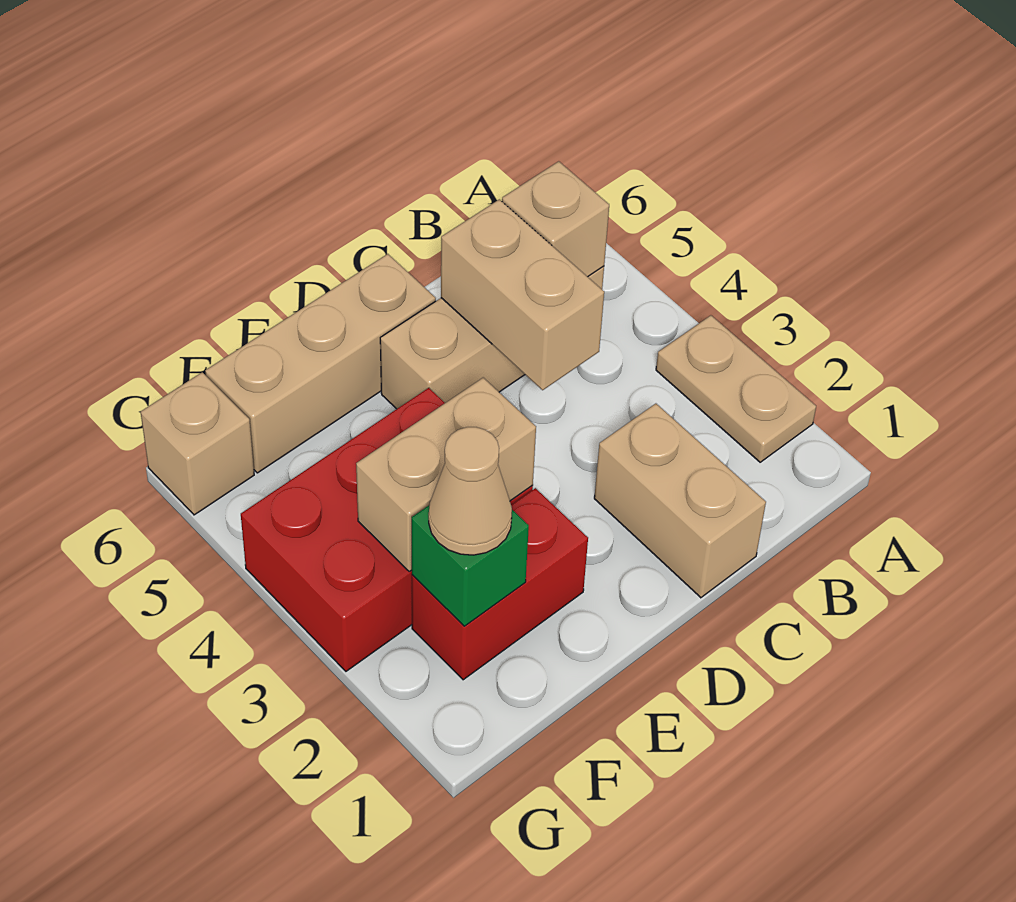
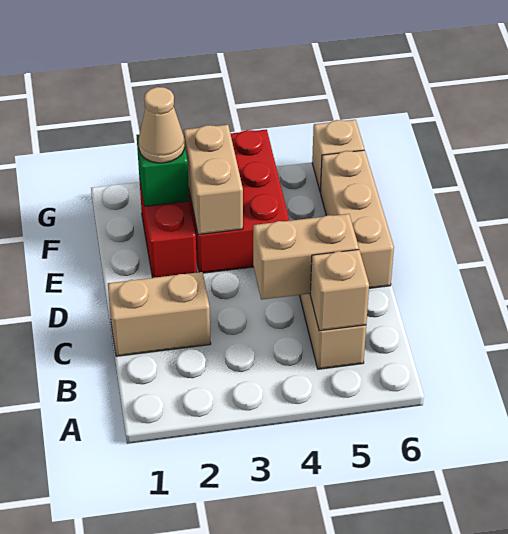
tan plate A2:A3 level 1 -> none

